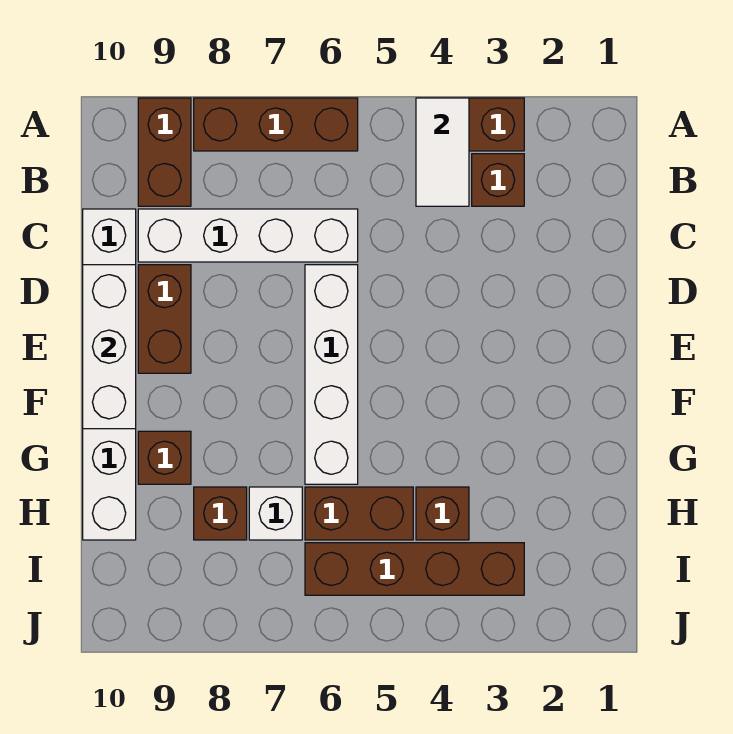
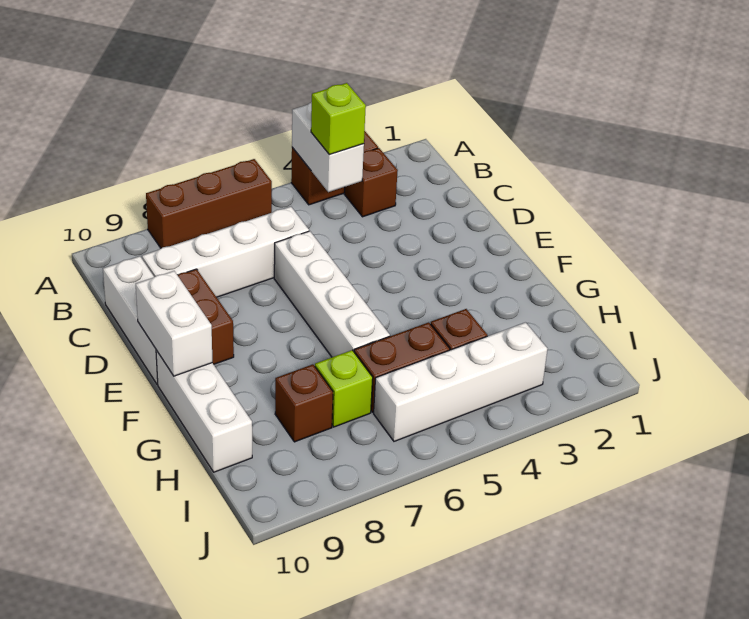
white tile A4:B4 level 2 -> white brick A4:B4 level 2
brown brick A9:B9 level 1 -> none
none -> lime brick B4 level 3
white brick D10:F10 level 2 -> white brick E10:F10 level 2
brown brick G9 level 1 -> none
white brick H7 level 1 -> lime brick H7 level 1
brown brick I3:I6 level 1 -> white brick I3:I6 level 1

